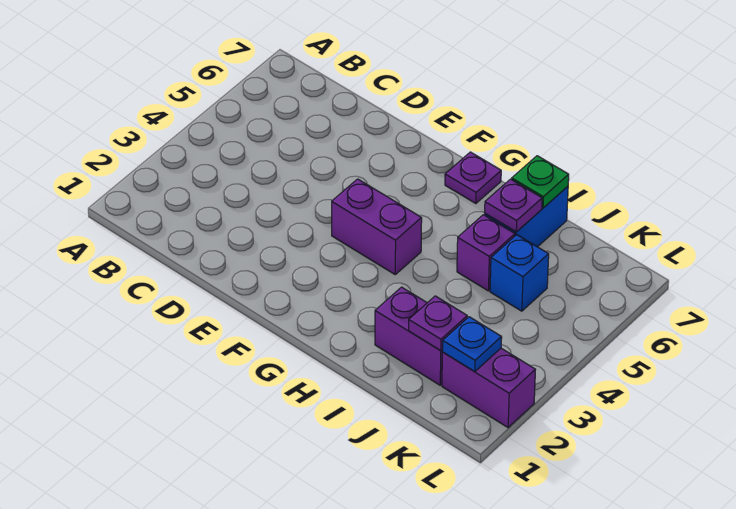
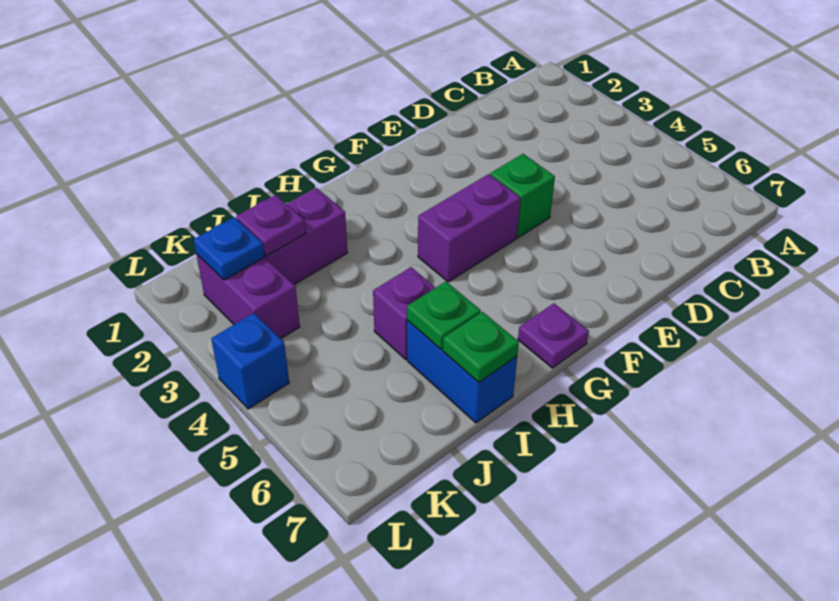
none -> green brick E4 level 1
purple plate I6 level 2 -> green plate I6 level 2
blue brick J5 level 1 -> blue brick L4 level 1
purple brick K2:L2 level 1 -> purple brick K2:K3 level 1

